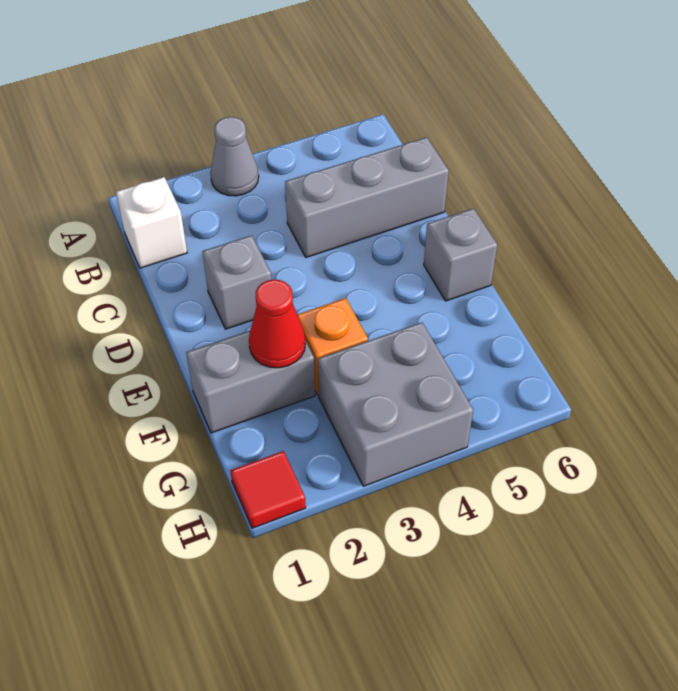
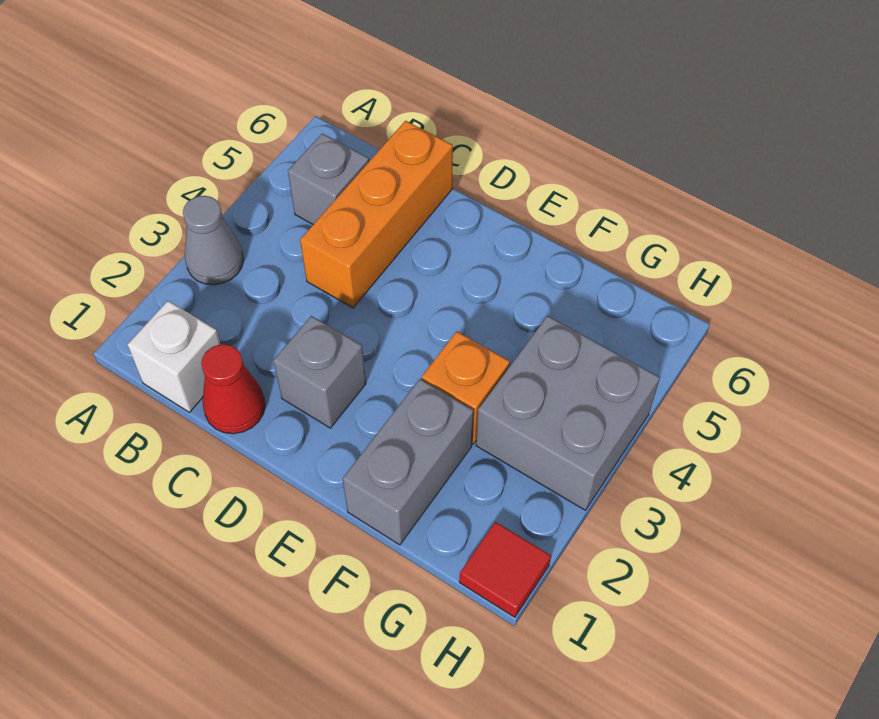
grey brick C4:C6 level 1 -> orange brick C4:C6 level 1
grey brick E6 level 1 -> grey brick B5 level 1
red cone F2 level 2 -> red cone C1 level 1

